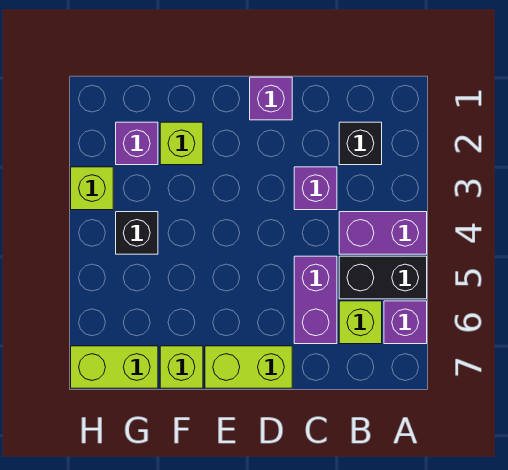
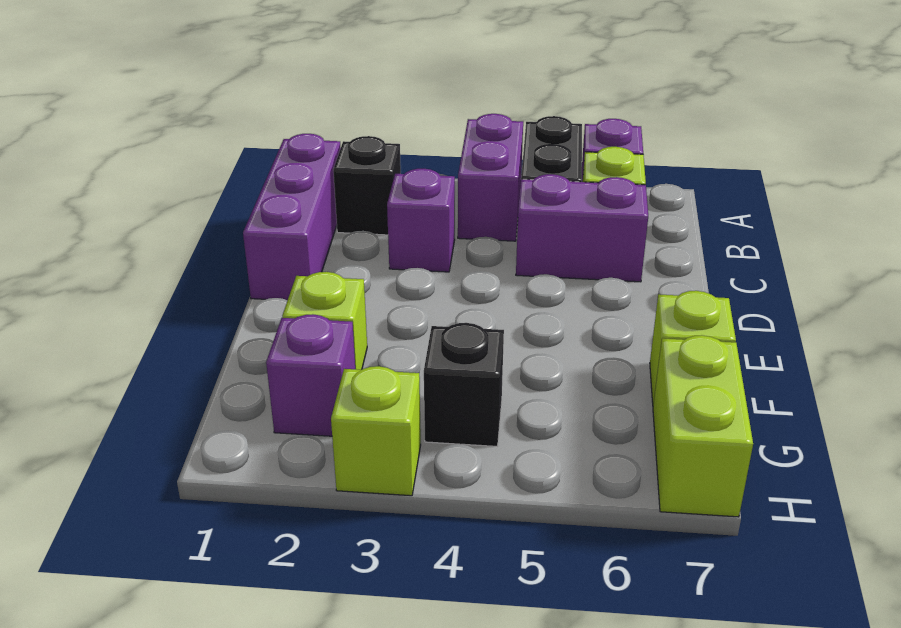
purple brick D1 level 1 -> purple brick B1:D1 level 1
lime brick D7:E7 level 1 -> none

